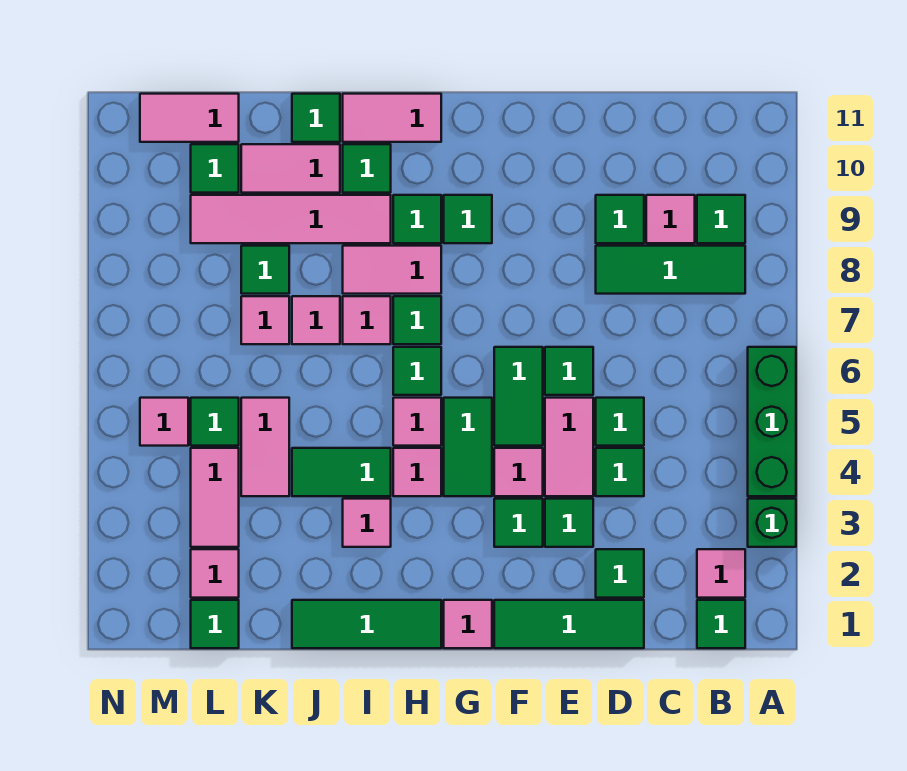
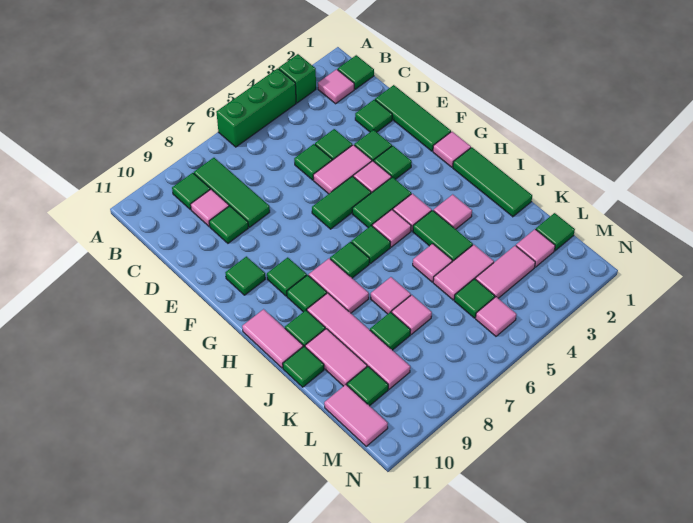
green tile E6 level 1 -> green tile F10 level 1
pink tile I7 level 1 -> pink tile J5 level 1

